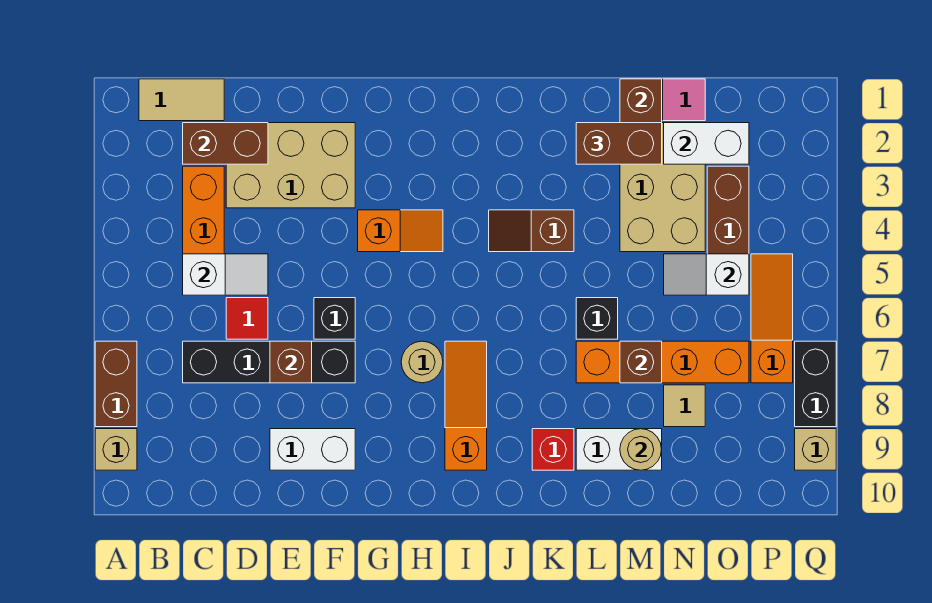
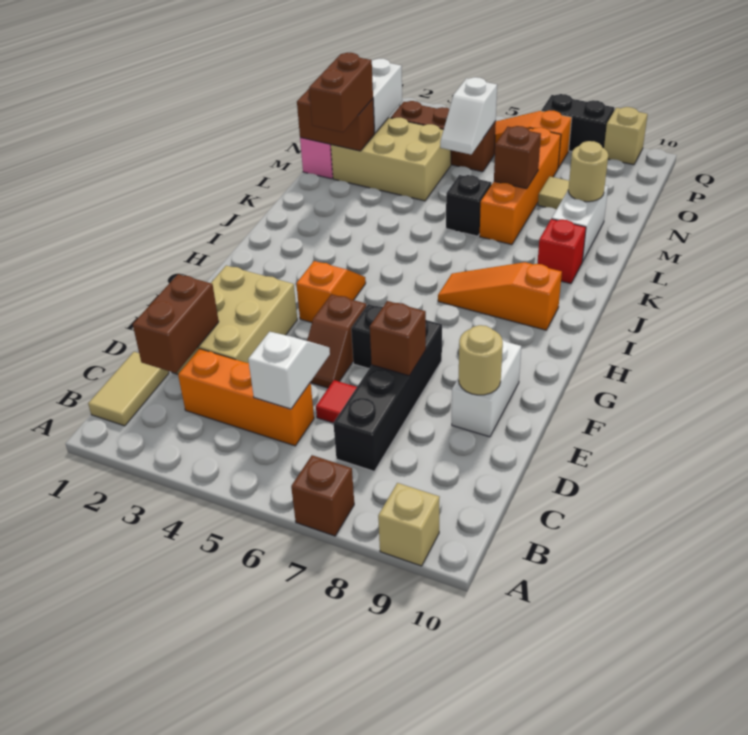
brown brick A7:A8 level 1 -> brown brick A7 level 1
tan round brick H7 level 1 -> tan round brick E9 level 2
brown slope J4:K4 level 1 top K -> brown slope E5:F5 level 1 top F

